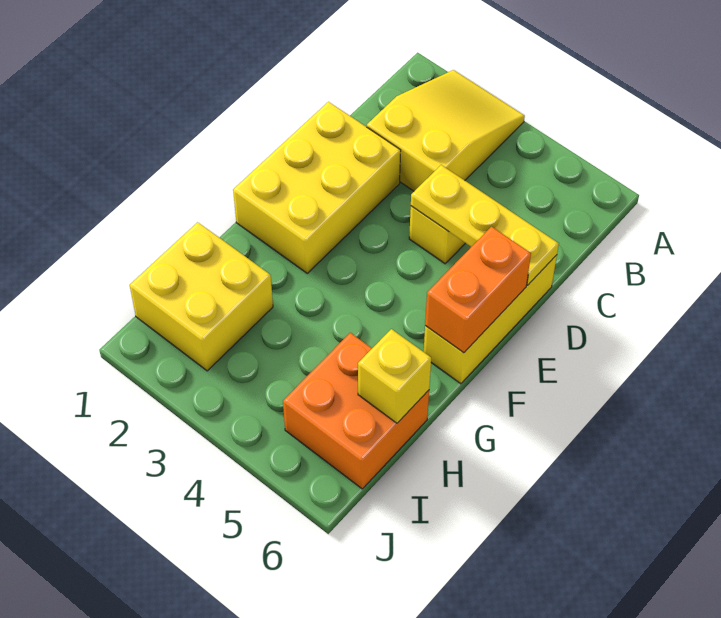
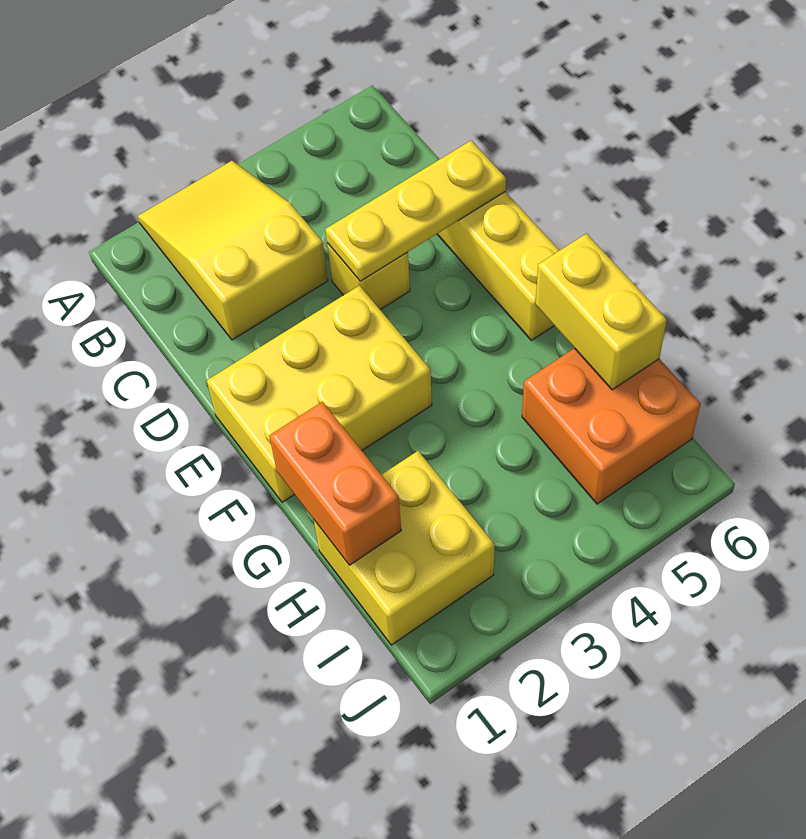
yellow brick D1:F2 level 1 -> yellow brick E1:F3 level 1
orange brick E6:F6 level 2 -> orange brick G1:H1 level 2
yellow brick H6 level 2 -> yellow brick G6:H6 level 2

